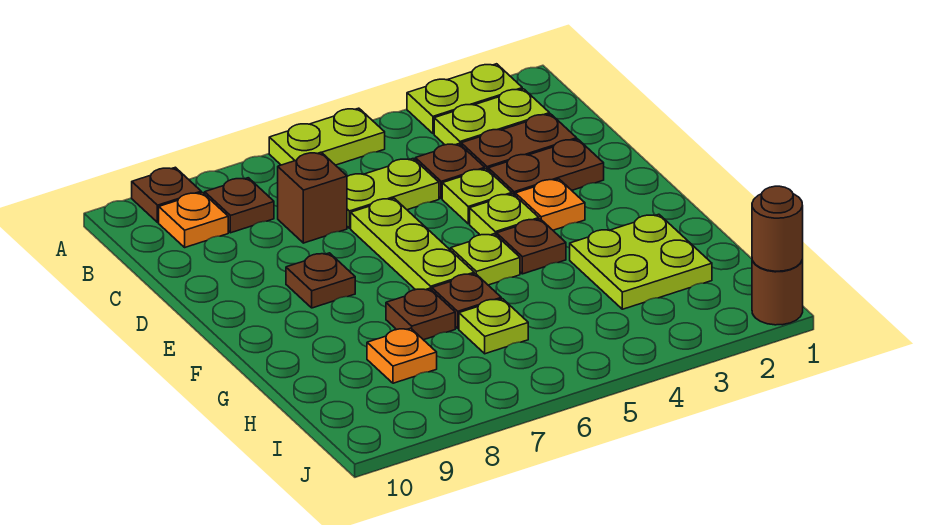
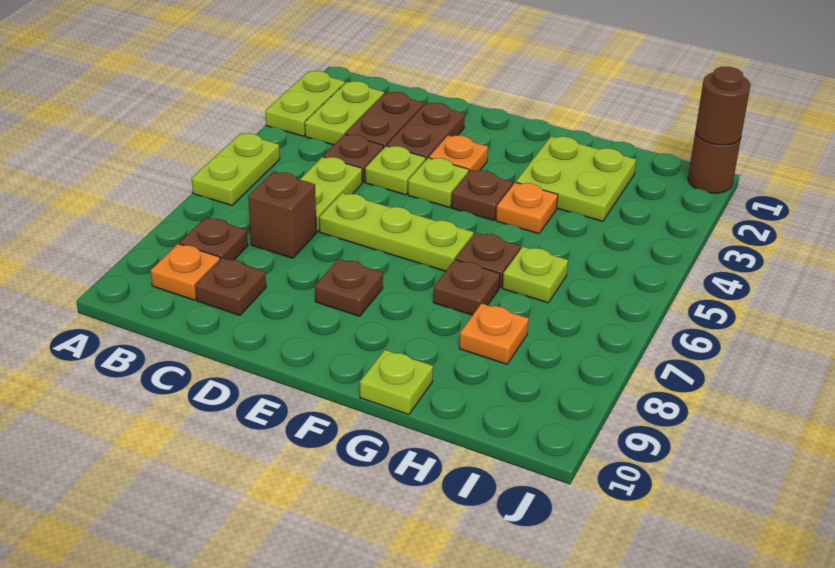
brown plate A9 level 1 -> brown plate C9 level 1
lime plate F5 level 1 -> lime plate G10 level 1
none -> orange plate G4 level 1

